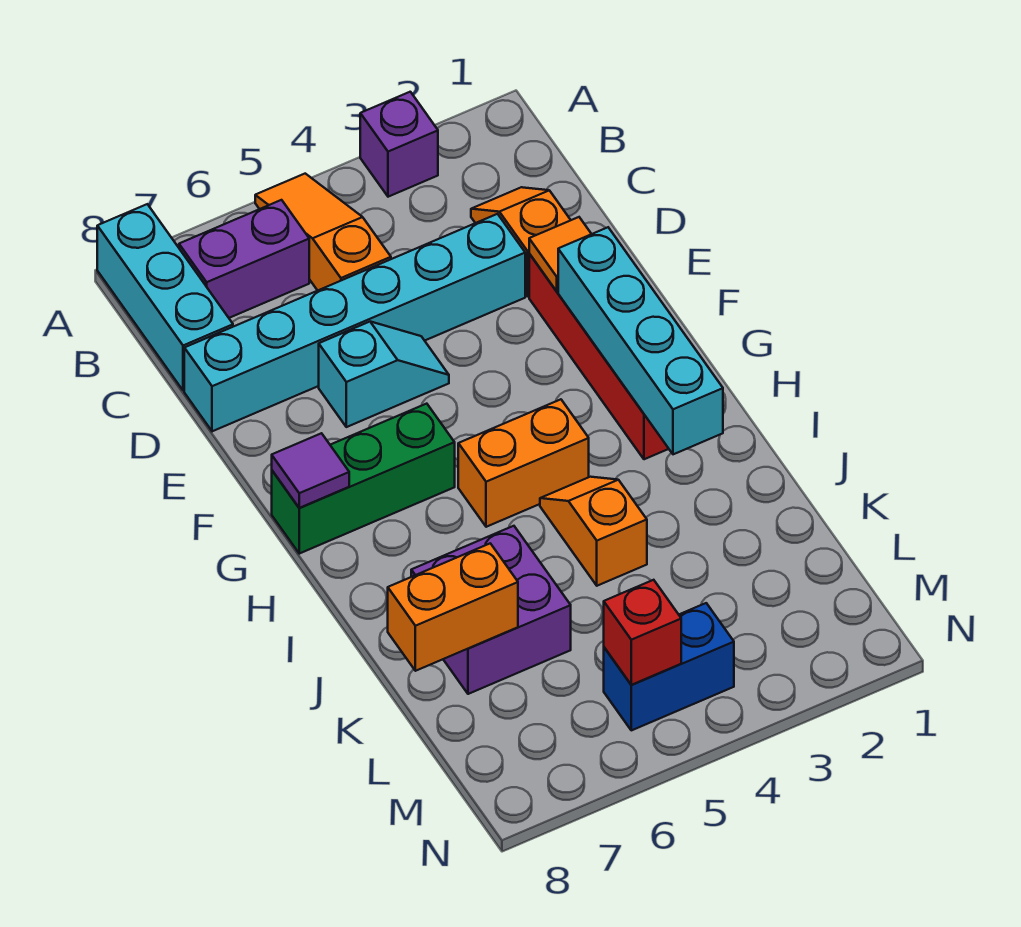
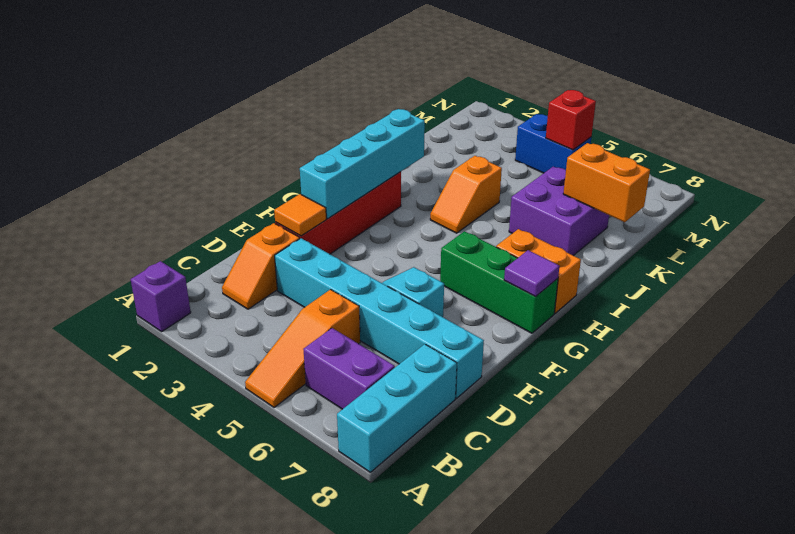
purple brick A3 level 1 -> purple brick A1 level 1
orange brick H4:H5 level 1 -> orange brick H7:H8 level 1

